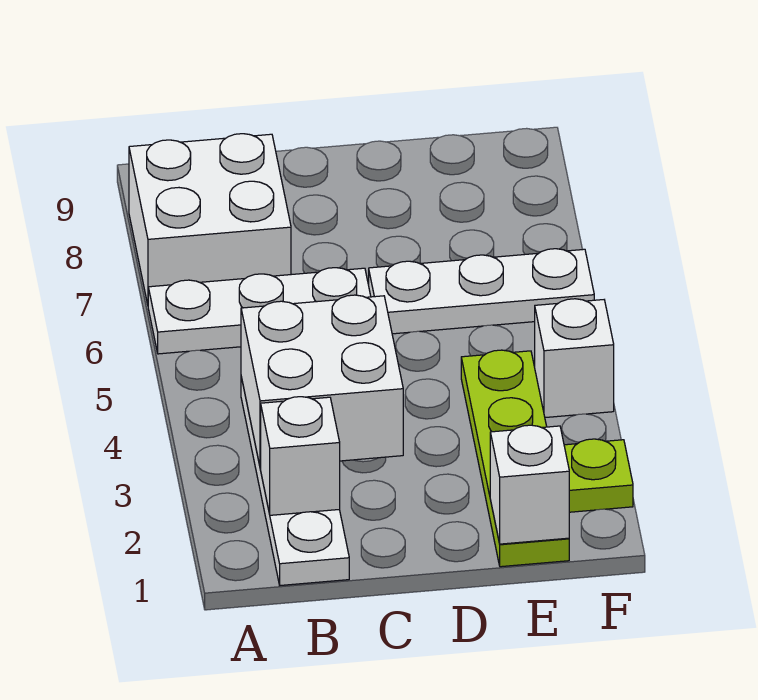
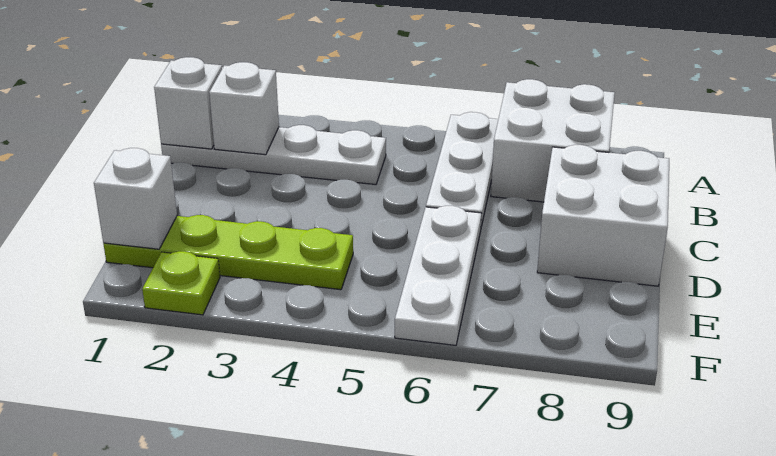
white brick B3:C4 level 2 -> white brick C8:D9 level 1
white brick F4 level 1 -> white brick B1 level 2

